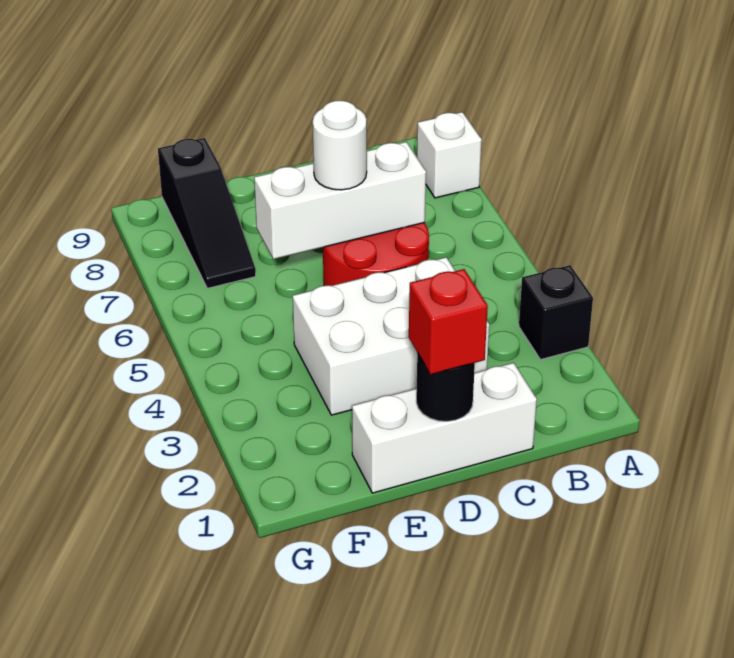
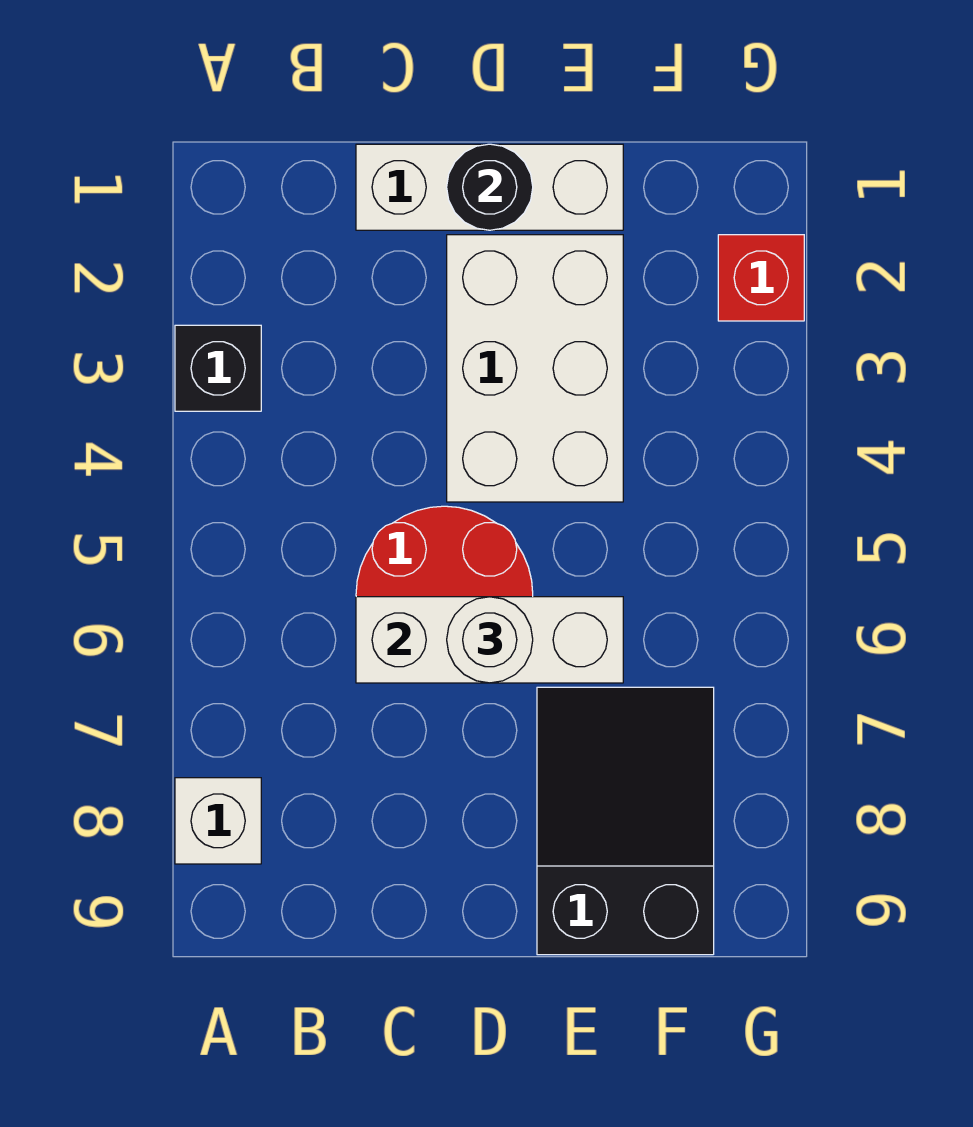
white brick C3:E4 level 1 -> white brick D2:E4 level 1
red brick D1 level 3 -> red brick G2 level 1
black slope F7:F9 level 1 top 9 -> black slope E7:F9 level 1 top 9

